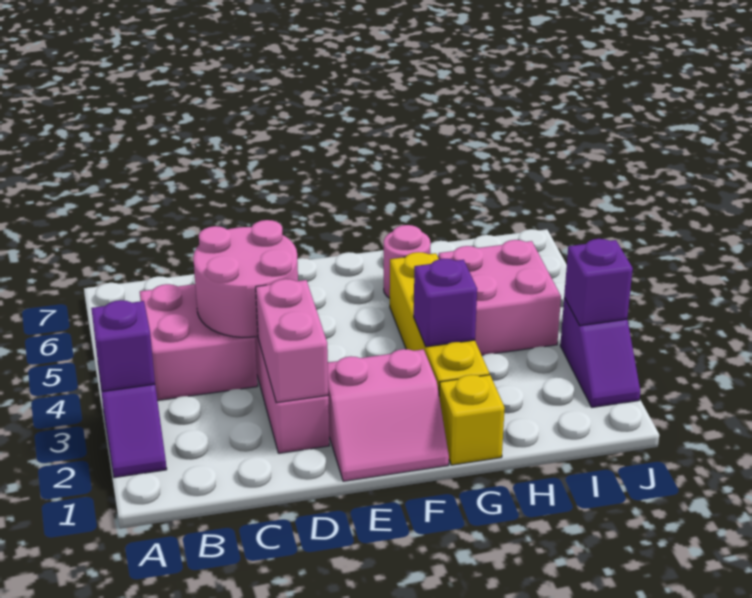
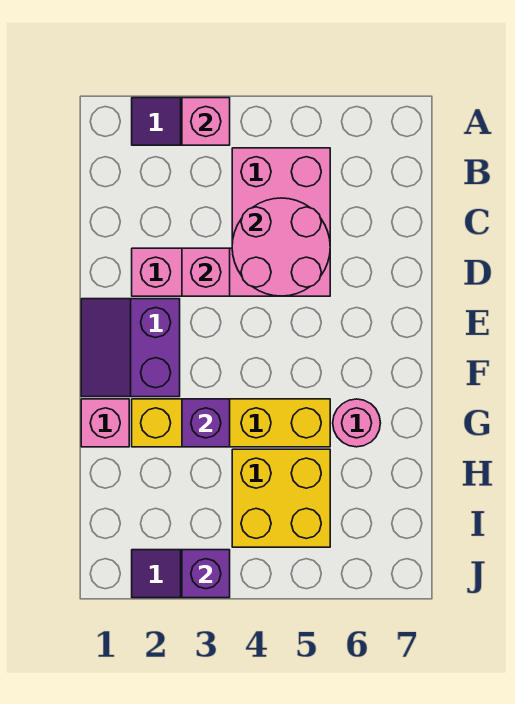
purple brick A3 level 2 -> pink brick A3 level 2
pink brick D2:D3 level 2 -> pink brick D3 level 2
pink slope E1:F2 level 1 top 2 -> purple slope E1:F2 level 1 top 2
yellow brick G1 level 1 -> pink brick G1 level 1
pink brick H4:I5 level 1 -> yellow brick H4:I5 level 1

